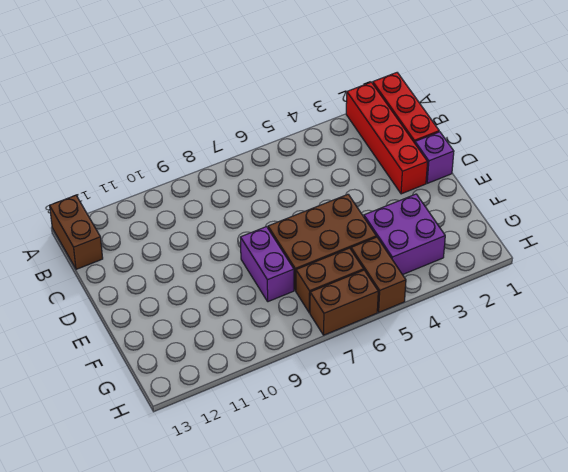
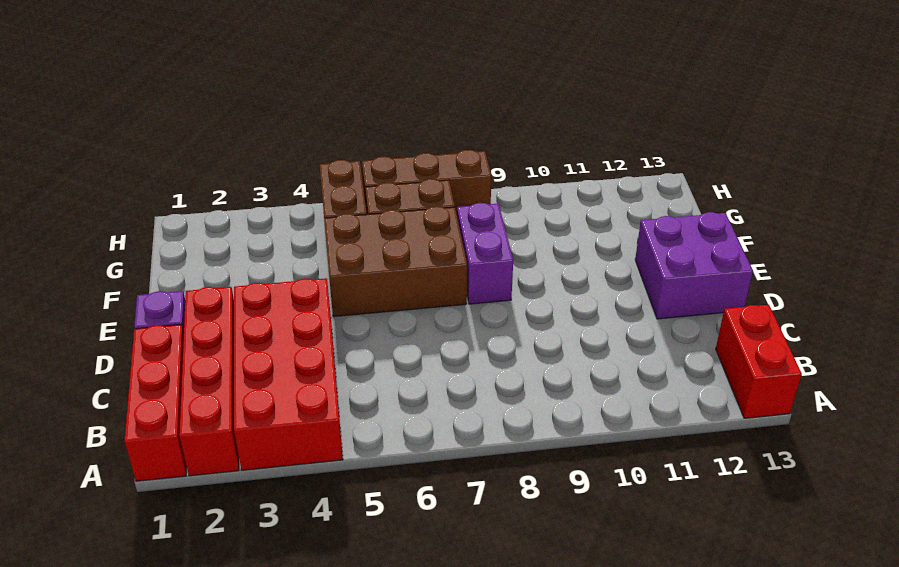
none -> red brick A3:D4 level 1
brown brick A13:B13 level 1 -> red brick A13:B13 level 1
purple brick F3:G4 level 1 -> purple brick D12:E13 level 1
brown brick H6:H7 level 1 -> brown brick H6:H8 level 1

